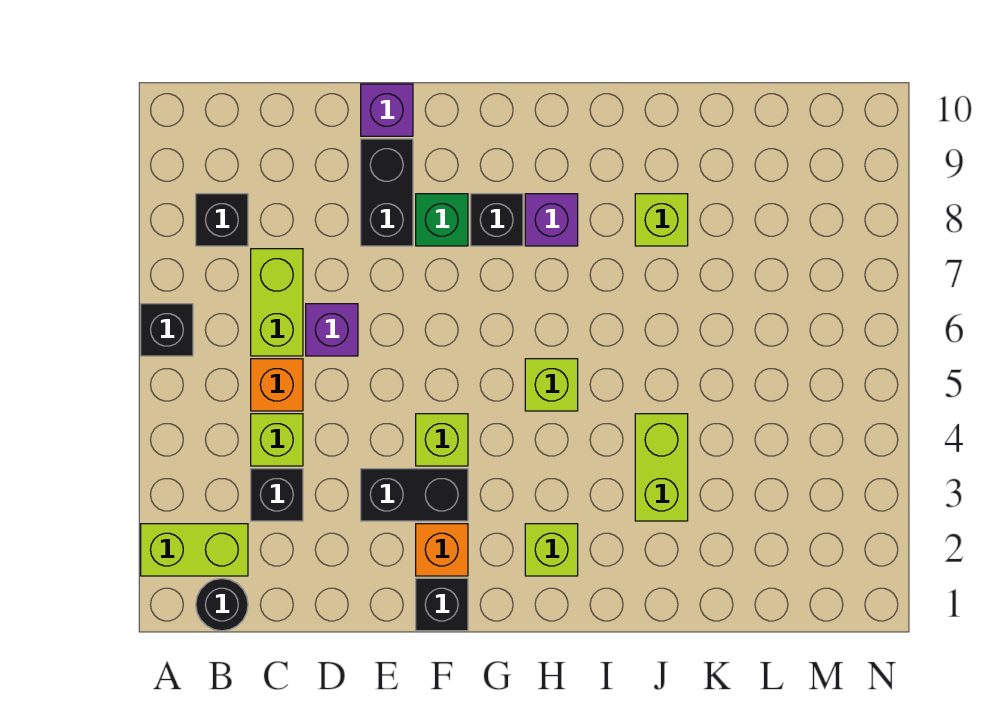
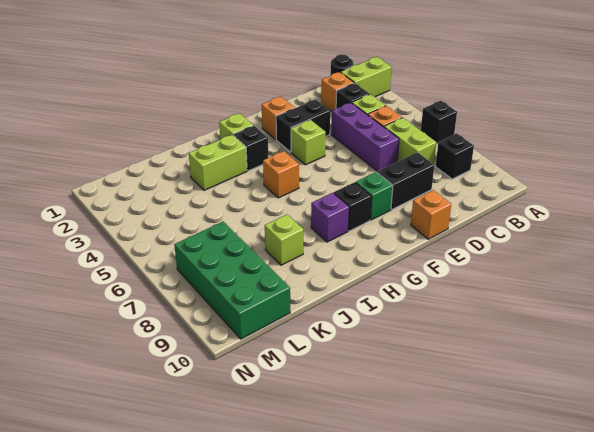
none -> orange brick C2 level 1
purple brick D6 level 1 -> purple brick D4:D6 level 1
black brick E8:E9 level 1 -> black brick D8:E8 level 1
purple brick E10 level 1 -> orange brick E10 level 1
black brick F1 level 1 -> black brick H3 level 1
lime brick H5 level 1 -> orange brick H5 level 1
lime brick J3:J4 level 1 -> lime brick I3:J3 level 1
none -> green brick L7:M10 level 1

